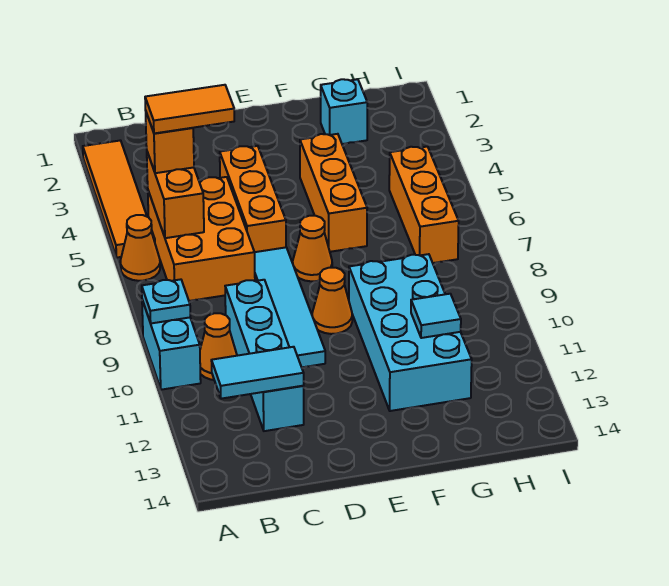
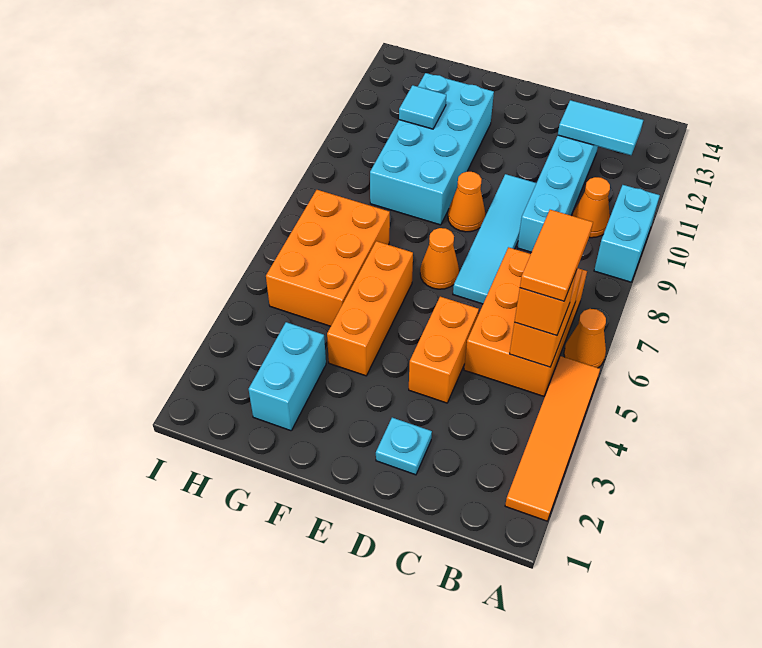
cyan plate A9 level 2 -> cyan plate D2 level 1
orange tile B5:C5 level 4 -> orange tile B5:B6 level 4
orange brick D4:D6 level 1 -> orange brick D4:D5 level 1
cyan brick G2 level 1 -> cyan brick G2:G3 level 1
orange brick H5:H7 level 1 -> orange brick G5:H7 level 1

